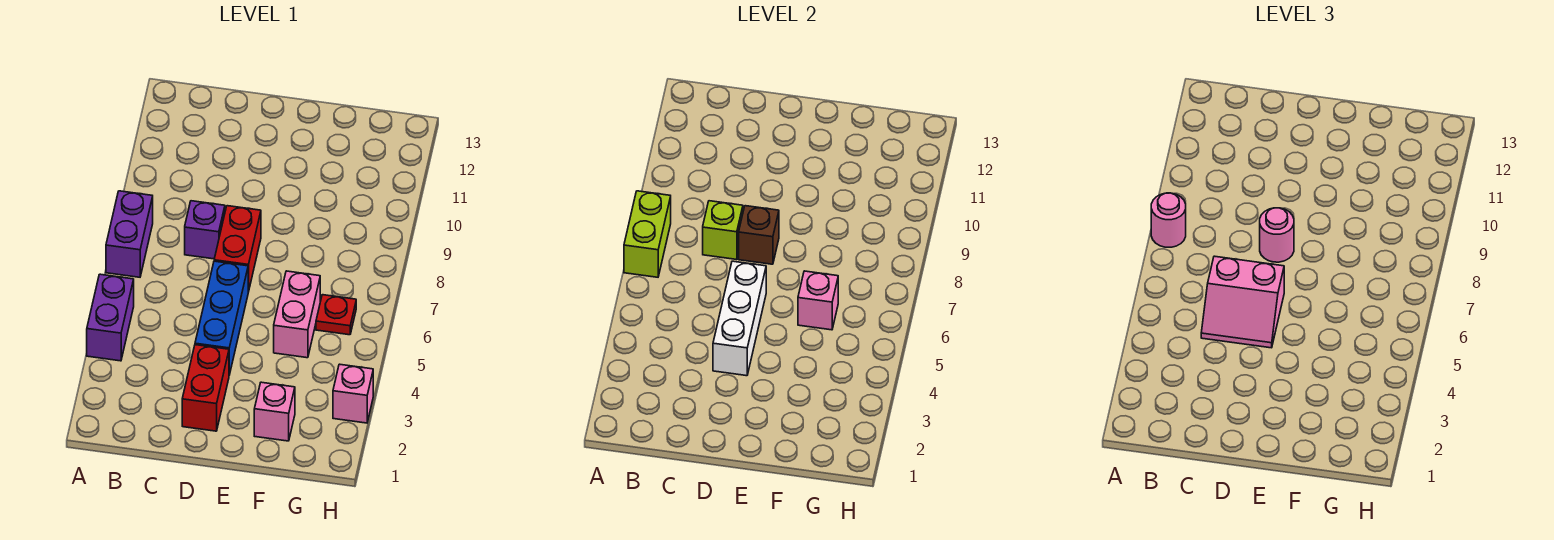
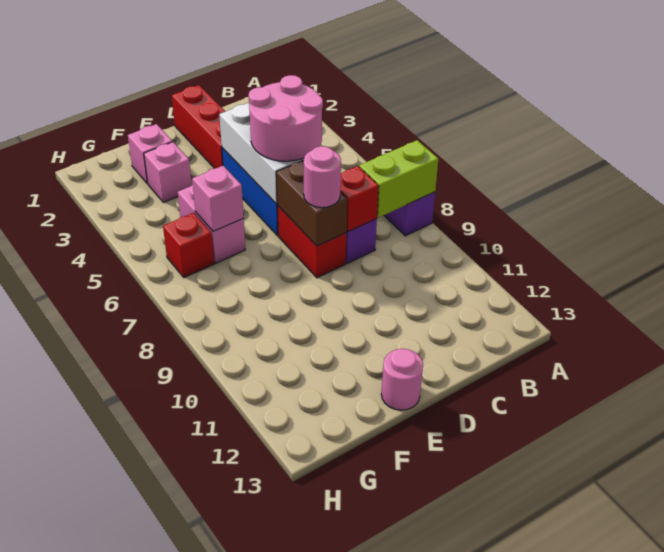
purple brick A4:A5 level 1 -> none
lime brick A7:A8 level 2 -> lime brick A8:B8 level 2
pink round brick A8 level 3 -> pink round brick E13 level 1
pink slope C5:D6 level 3 top 6 -> pink round brick C5:D6 level 3
lime brick C8 level 2 -> red brick C8 level 2
red brick D2:D3 level 1 -> red brick D1:D3 level 1
brown brick D8 level 2 -> brown brick D7:D8 level 2
red plate G6 level 1 -> red brick G6 level 1
pink brick H3 level 1 -> pink brick F3 level 1

